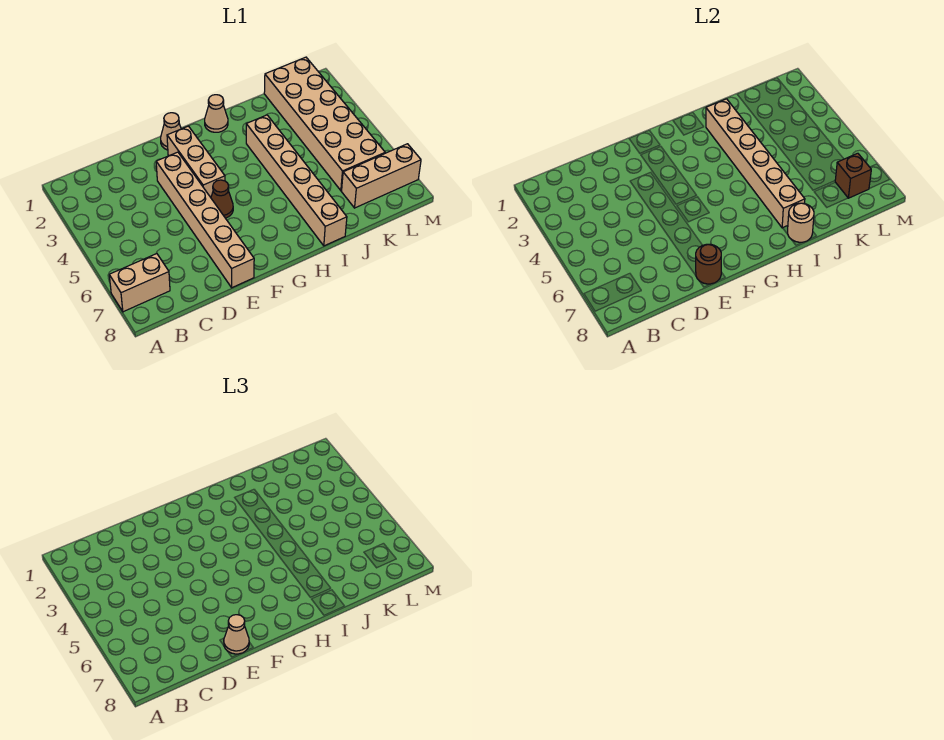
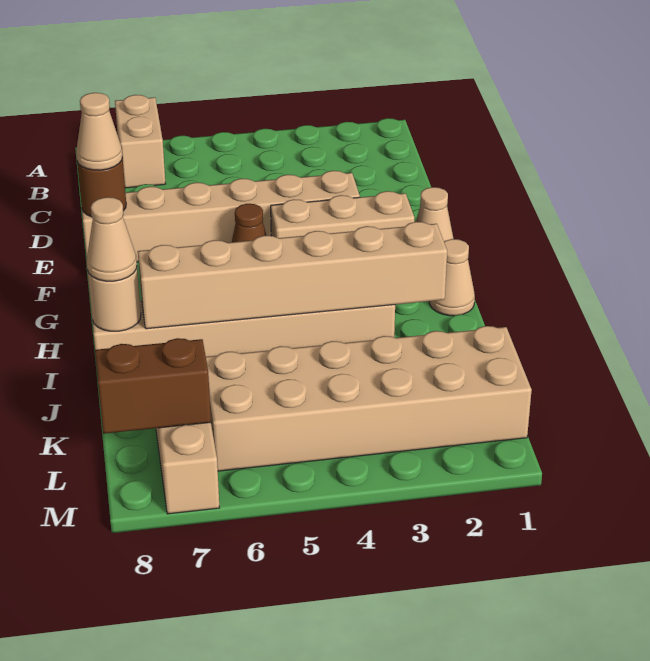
none -> tan cone I8 level 3
brown brick L7 level 2 -> brown brick L7:L8 level 2

